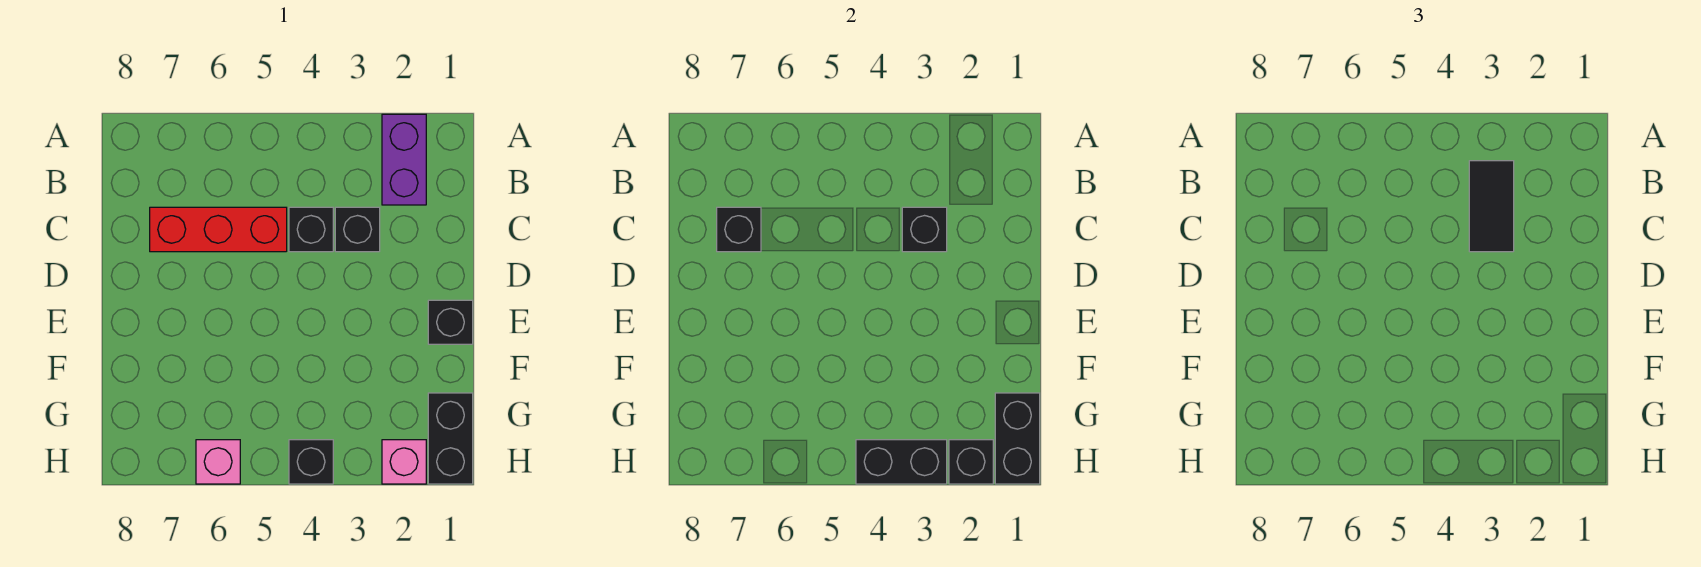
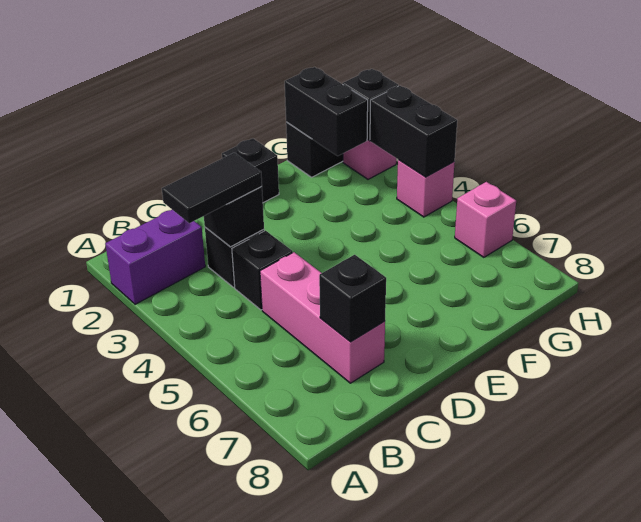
red brick C5:C7 level 1 -> pink brick C5:C7 level 1
black brick G1:H1 level 2 -> black brick G1:G2 level 2
black brick H4 level 1 -> pink brick H4 level 1

